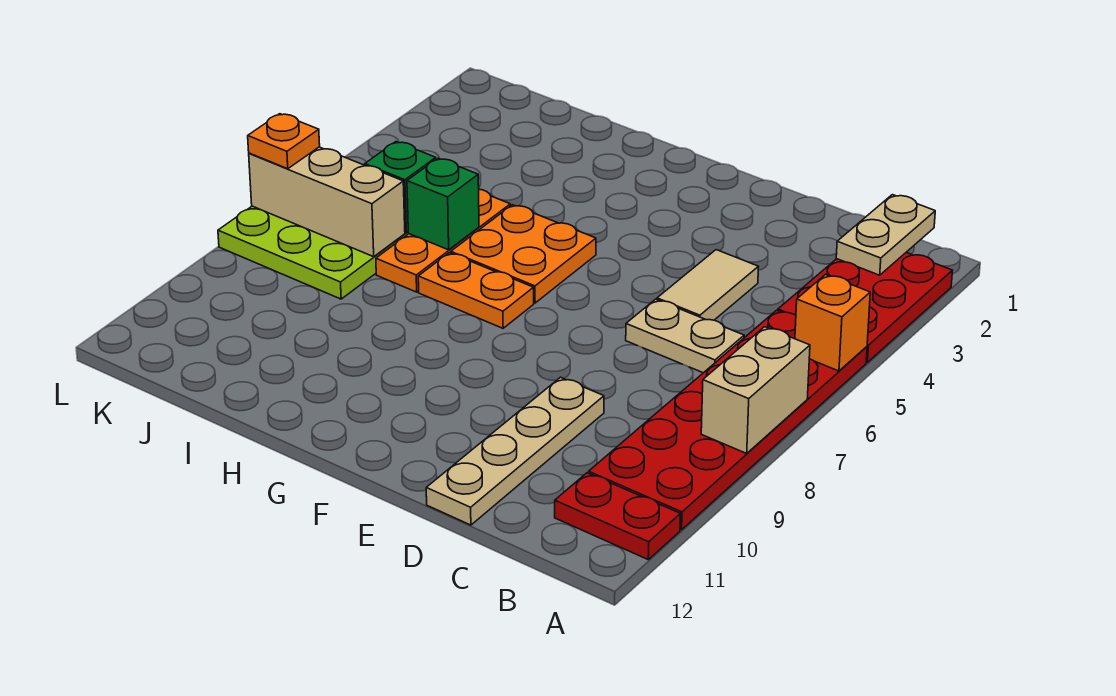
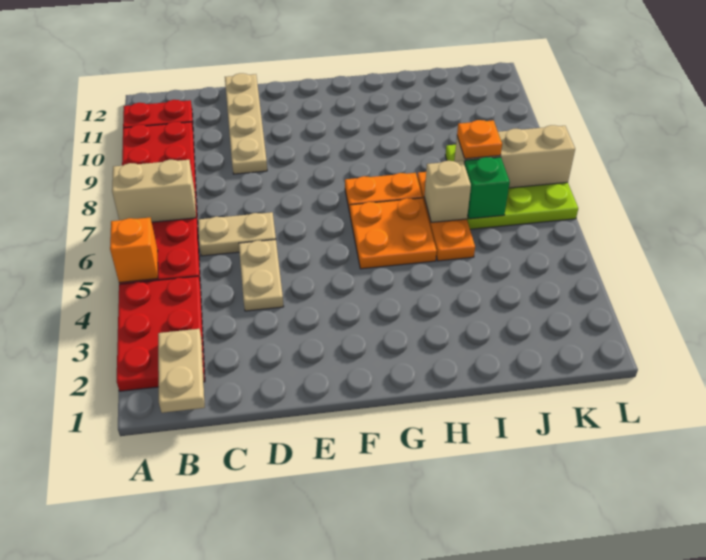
tan brick A7:A8 level 2 -> tan brick A7:B7 level 2
tan tile D4:D5 level 1 -> tan plate D4:D5 level 1
green brick I6 level 2 -> tan brick I6 level 2
orange plate L7 level 3 -> orange plate J7 level 3

